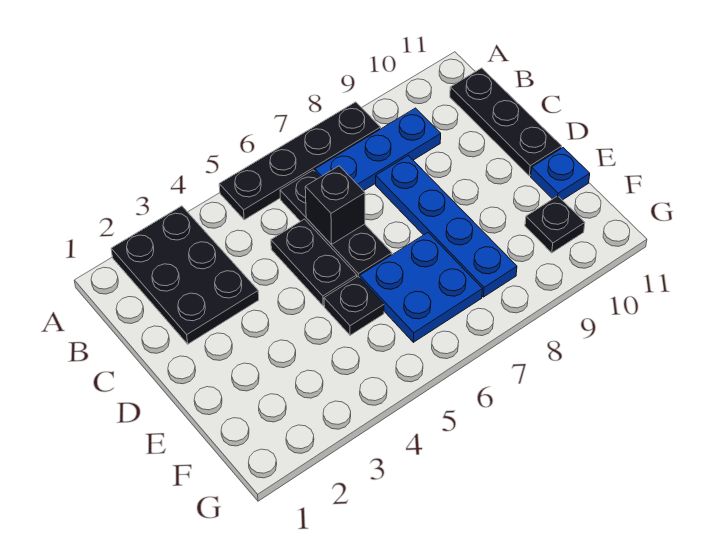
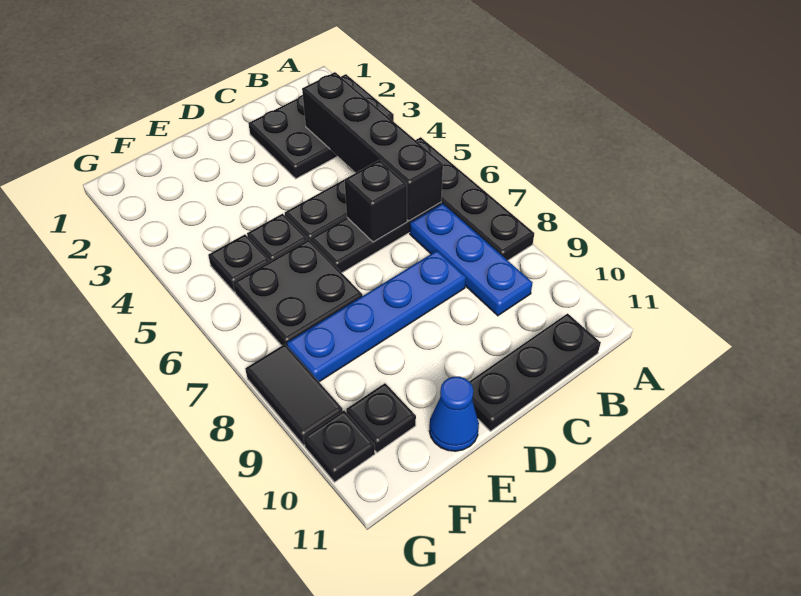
none -> black brick B3:B6 level 2
blue plate E6:F7 level 1 -> black plate E6:F7 level 1
blue plate E11 level 1 -> blue cone E11 level 1
none -> black plate F5 level 1
none -> black tile G8:G9 level 1
none -> black plate G10 level 1

